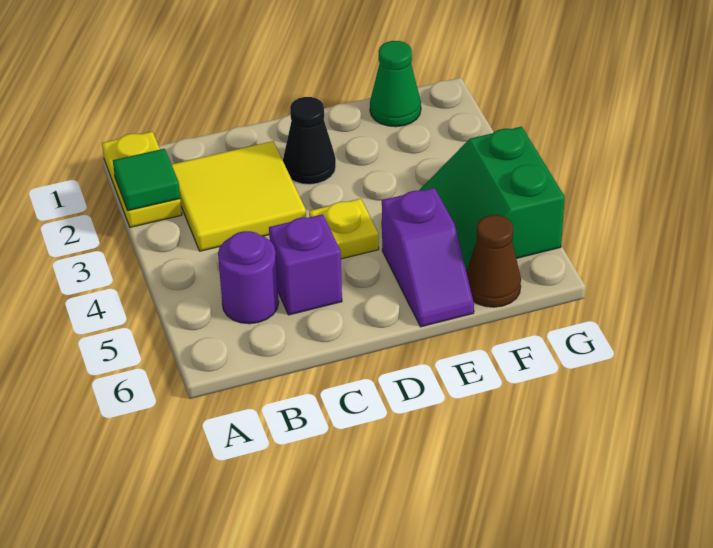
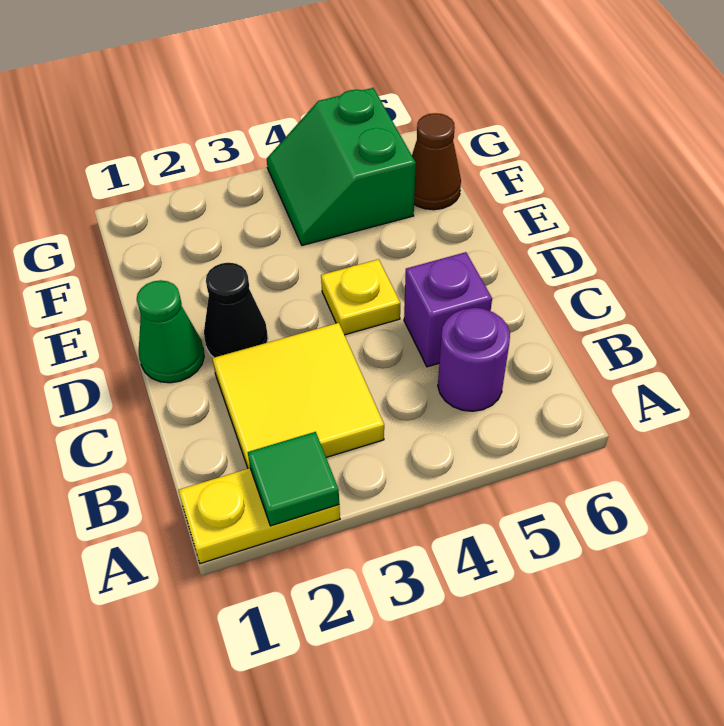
purple slope E5:E6 level 1 top 5 -> none
green cone F1 level 1 -> green cone D1 level 1
green slope F4:G5 level 1 top G -> green slope F4:G5 level 1 top 5

